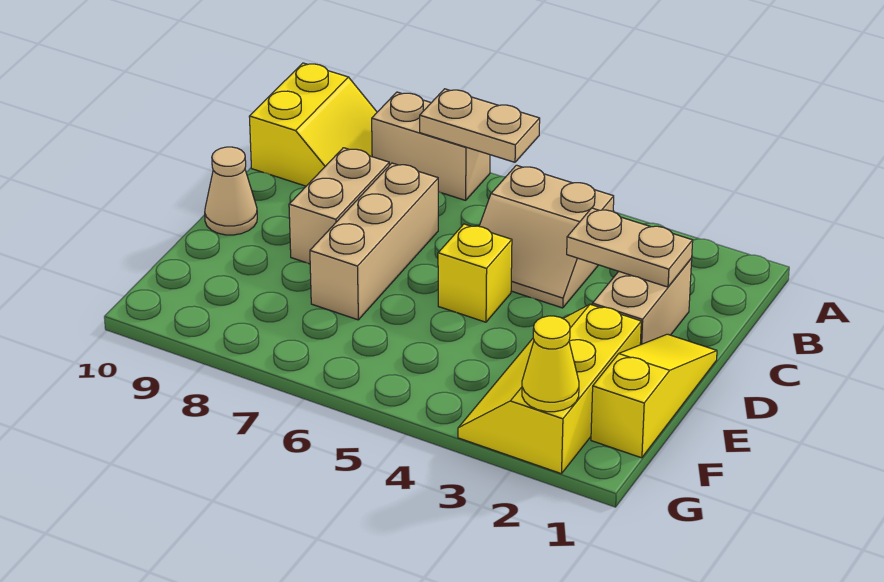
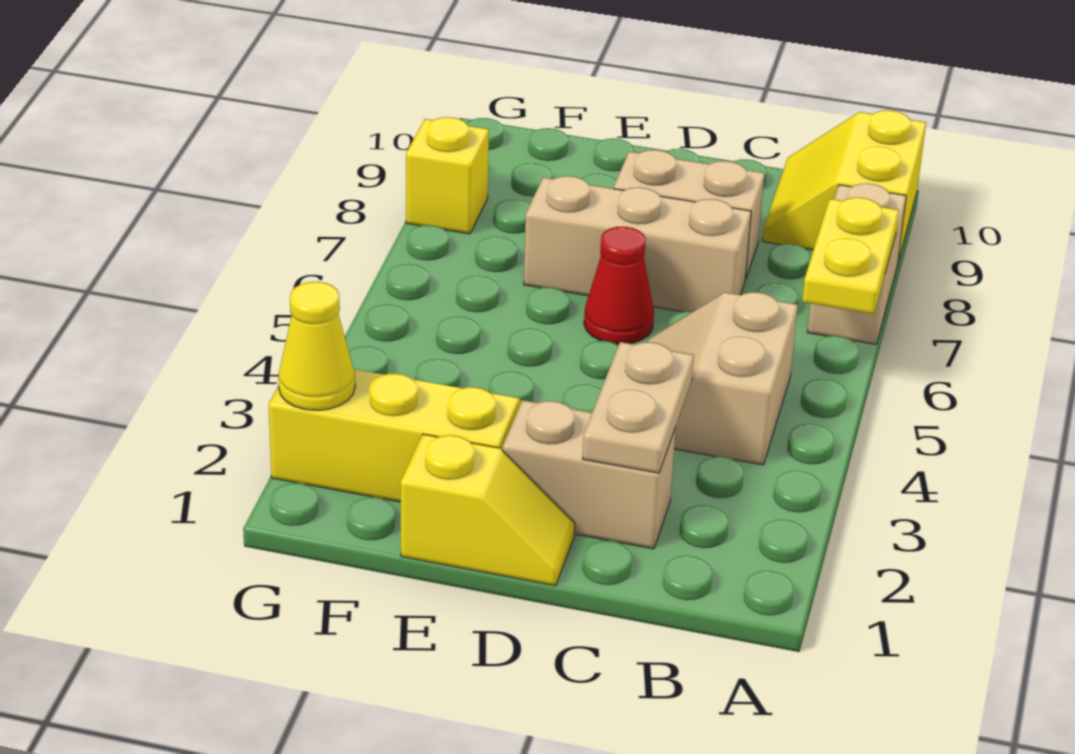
tan plate A6:A7 level 2 -> yellow plate A6:A7 level 2
yellow slope A9:B10 level 1 top 10 -> yellow slope A9:B10 level 1 top A
yellow slope D1:F1 level 1 top F -> yellow slope D1:E1 level 1 top E
yellow brick D5 level 1 -> yellow brick G8 level 1
none -> red cone D6 level 1
tan cone D10 level 1 -> none

